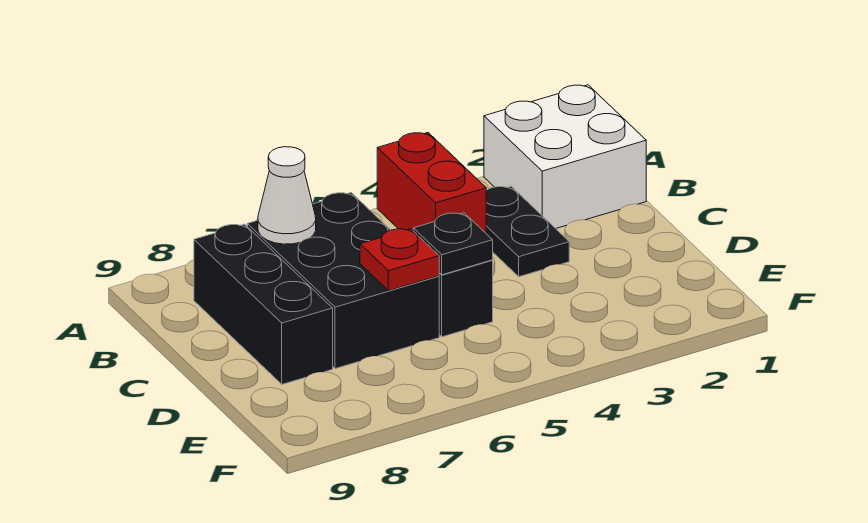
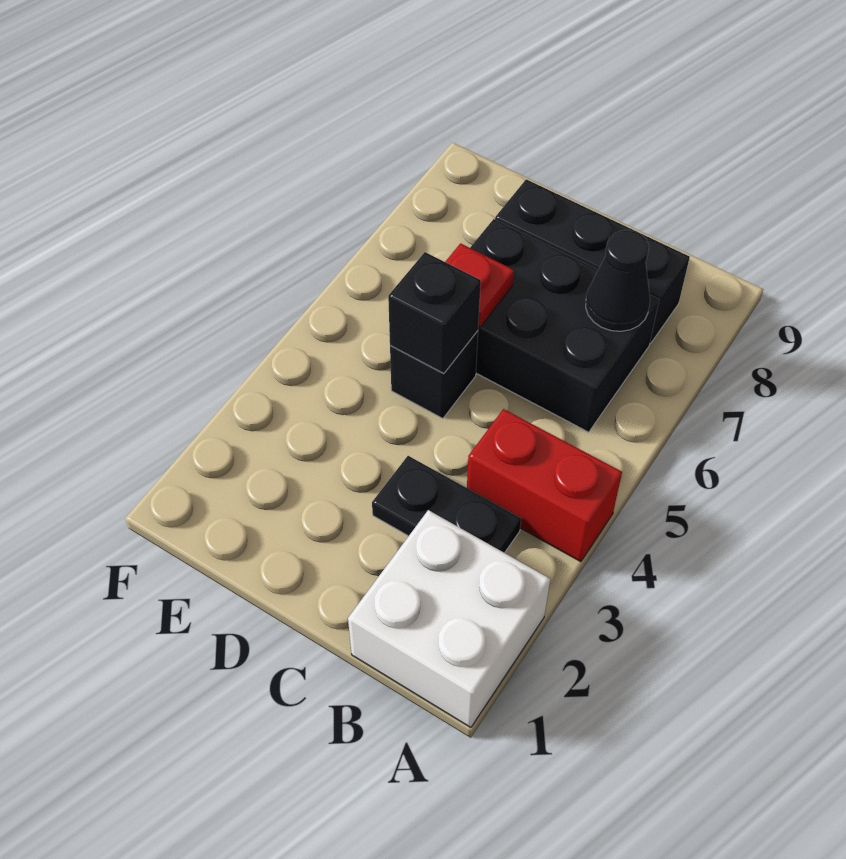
white cone B7 level 2 -> black cone B7 level 2
black plate D5 level 2 -> black brick D5 level 2

